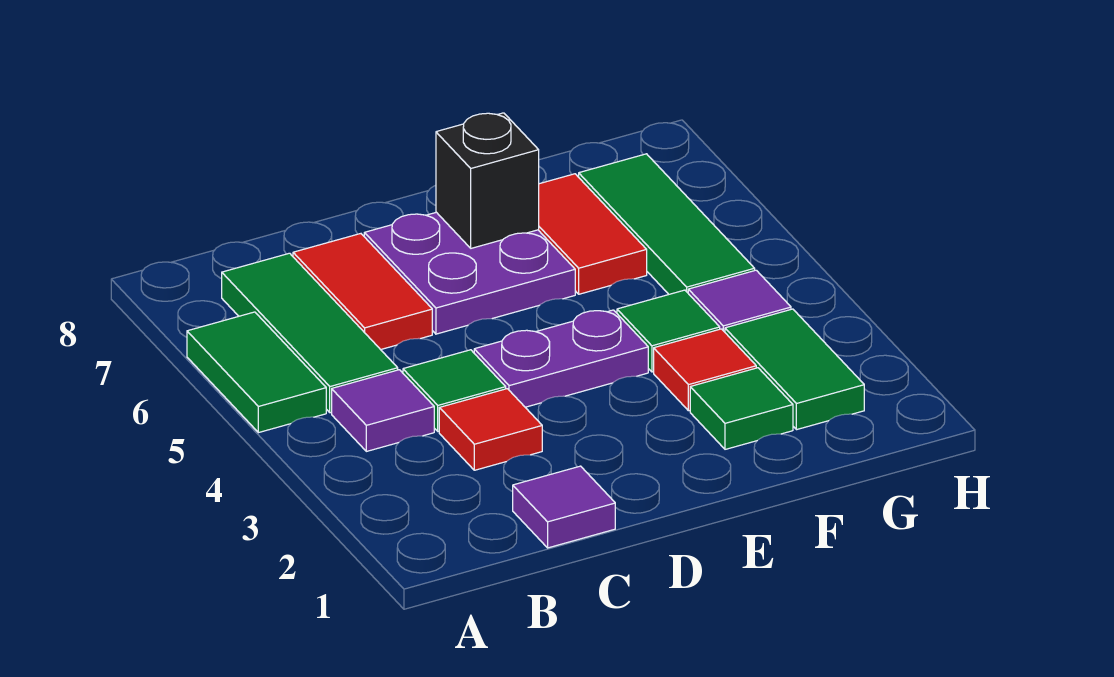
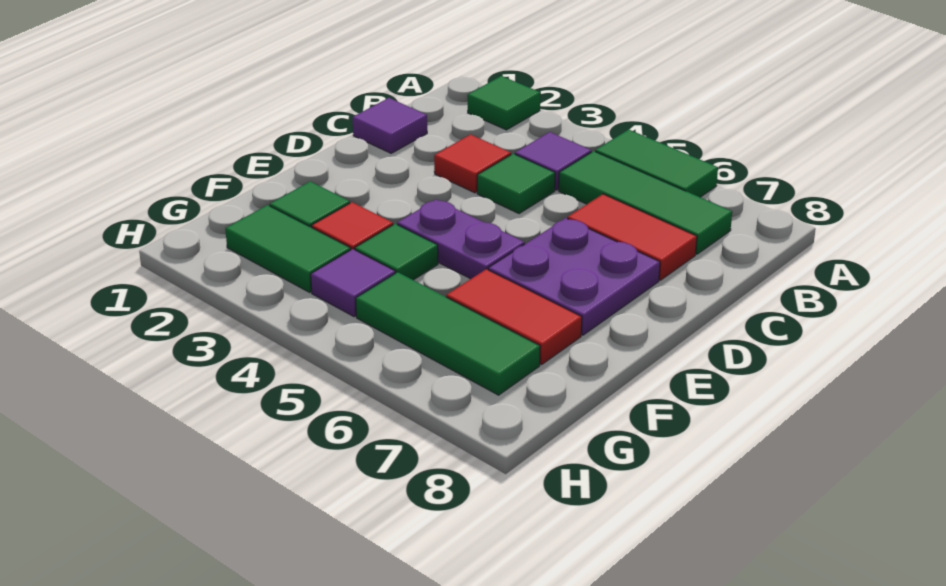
none -> green tile A2 level 1
purple plate D4:E4 level 1 -> purple plate E4:E5 level 1
black brick E7 level 2 -> none

